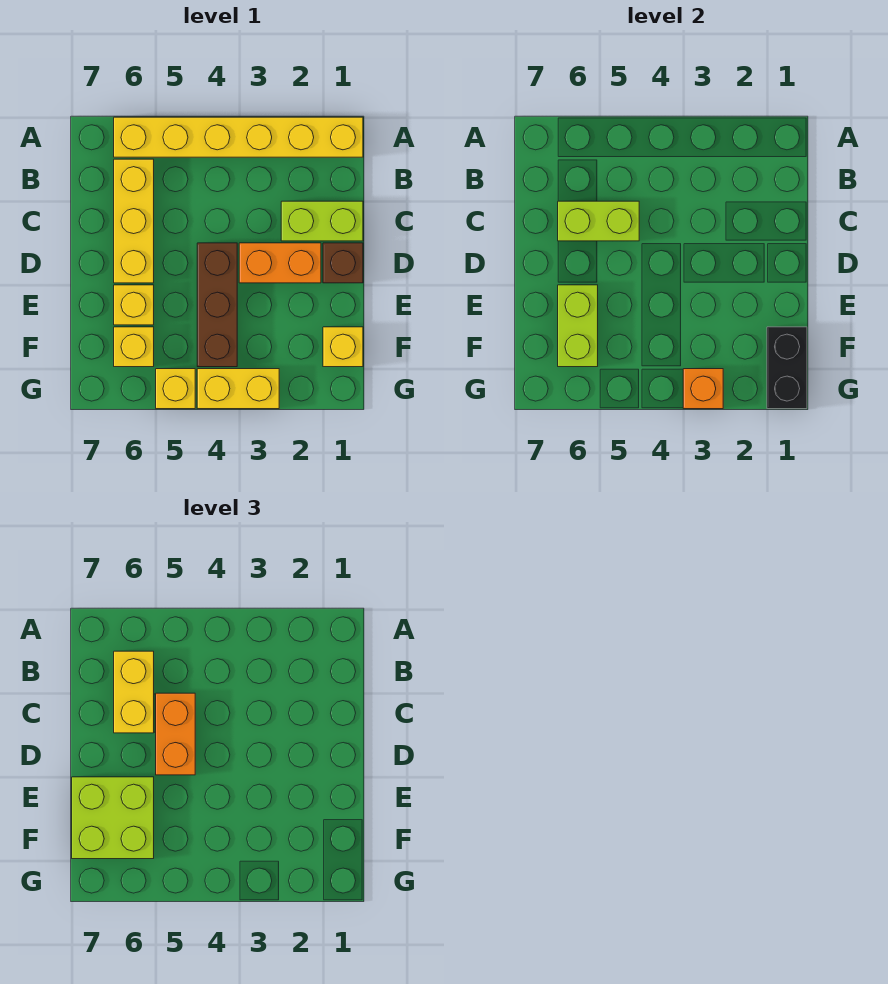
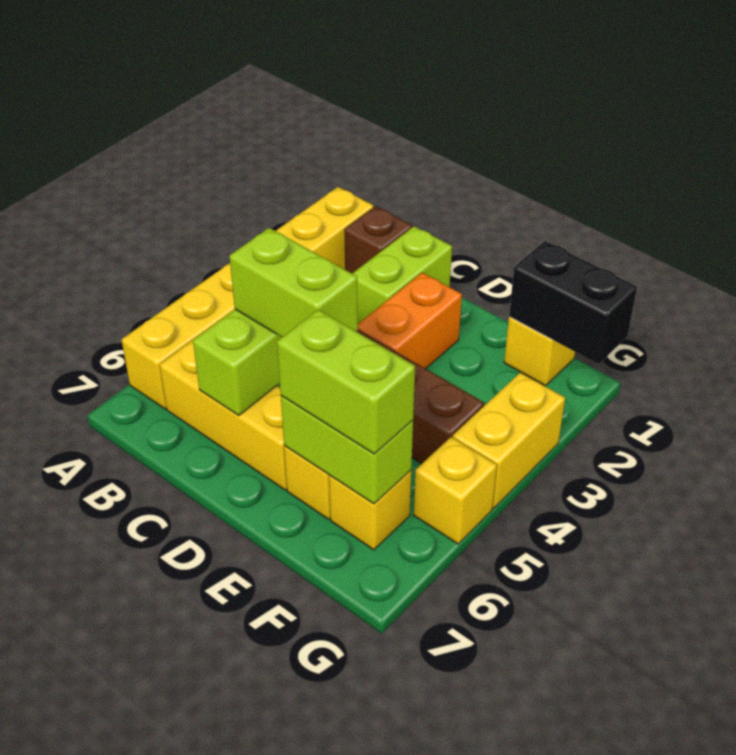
yellow brick B6:C6 level 3 -> none
orange brick C5:D5 level 3 -> lime brick C5:D5 level 3
brown brick D1 level 1 -> brown brick B1 level 1
lime brick E6:F7 level 3 -> lime brick E6:F6 level 3
orange brick G3 level 2 -> none

